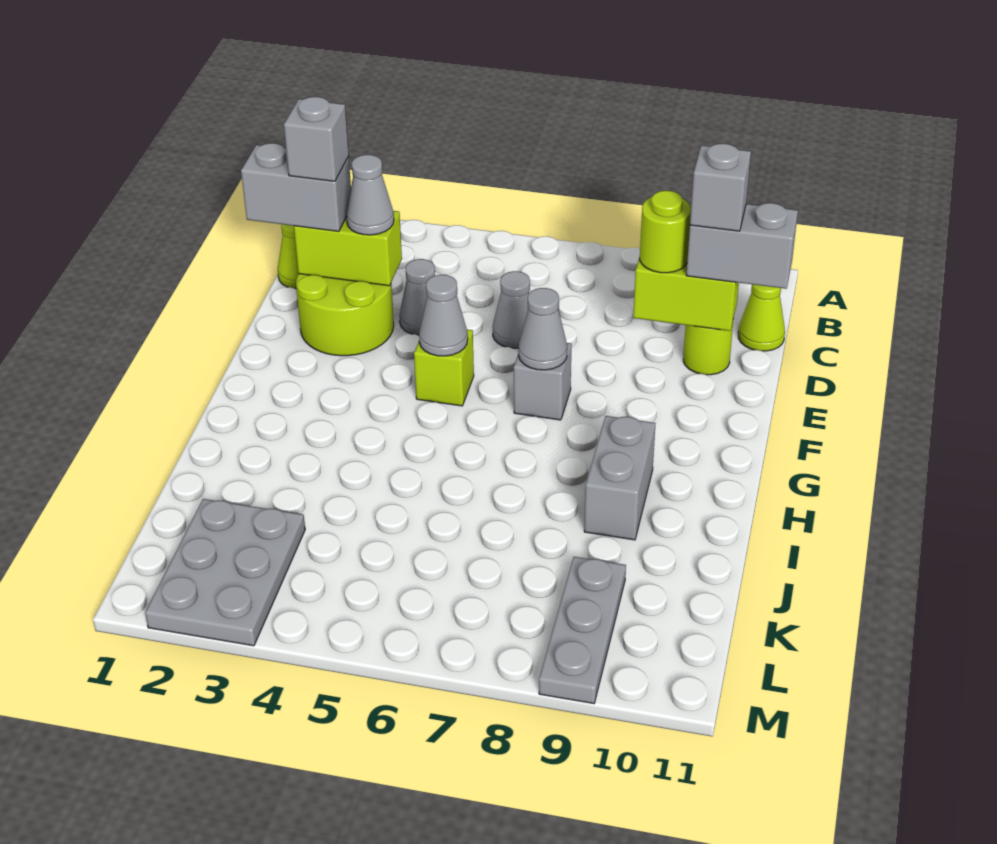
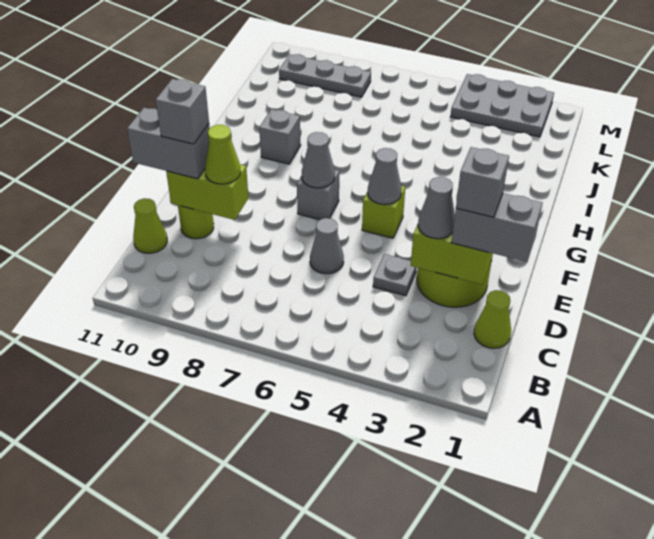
grey cone D4 level 1 -> grey plate D4 level 1
lime round brick D9 level 3 -> lime cone D9 level 3
grey brick H9:I9 level 1 -> grey brick H9 level 1
grey plate K2:M3 level 1 -> grey plate L2:M4 level 1
grey plate K9:M9 level 1 -> grey plate L8:L10 level 1

